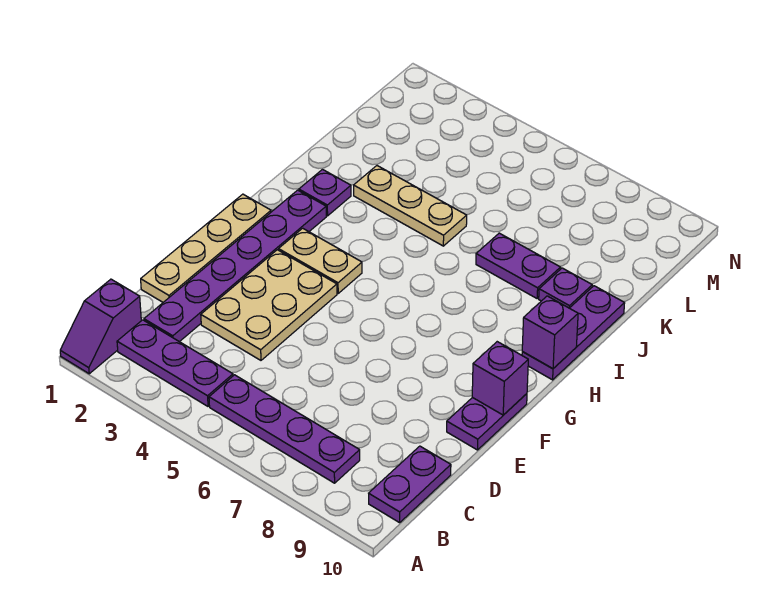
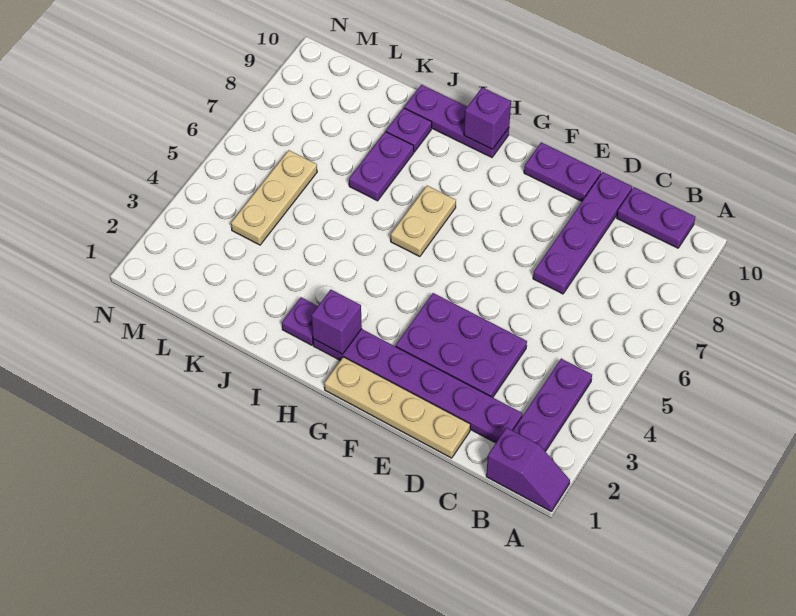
purple plate B5:B8 level 1 -> purple plate D7:D10 level 1
tan plate D3:F4 level 1 -> purple plate D3:F4 level 1
purple brick F10 level 2 -> purple brick H2 level 2
tan plate G3:G4 level 1 -> tan plate H6:H7 level 1
tan plate J3:J5 level 1 -> tan plate L4:L6 level 1

